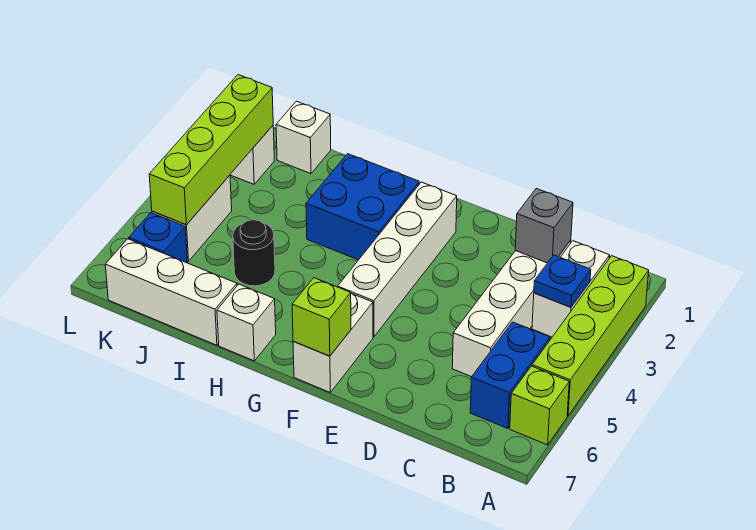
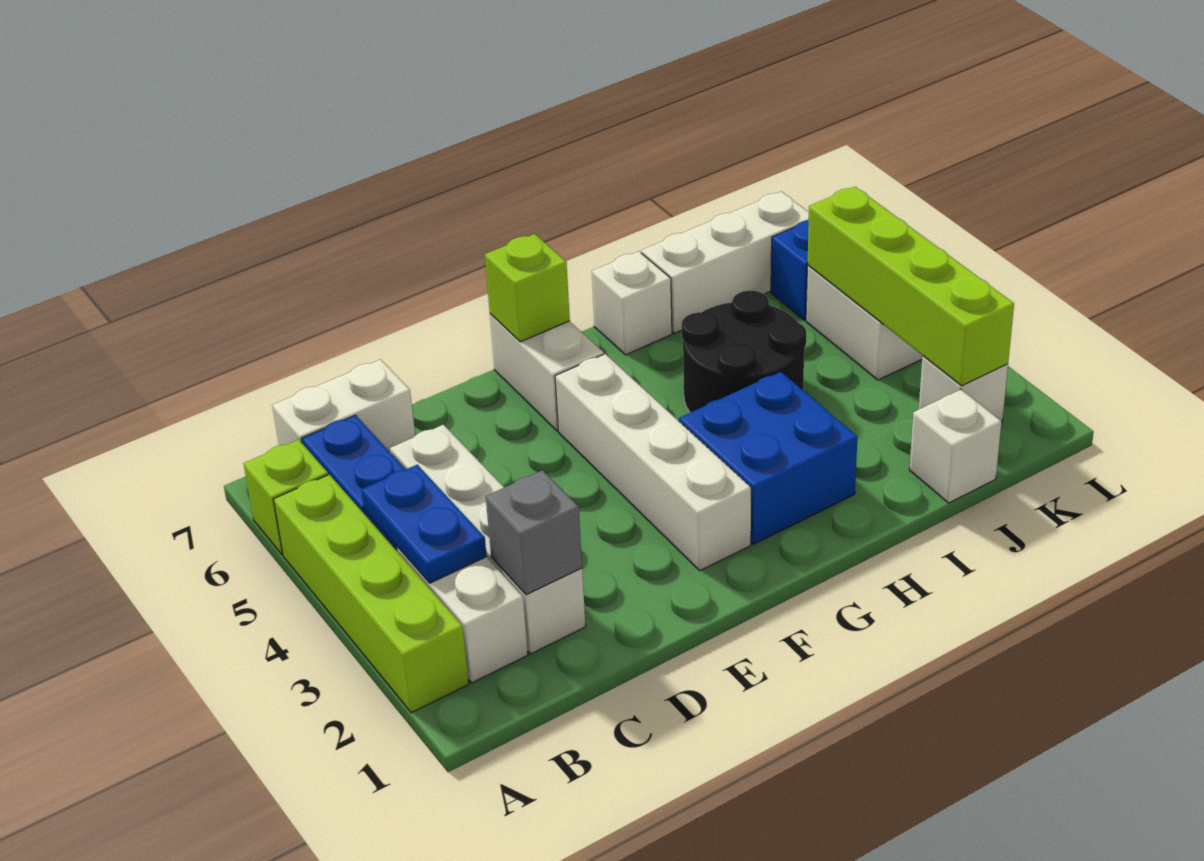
blue plate B3 level 2 -> blue plate B3:B4 level 2
none -> white brick B7:C7 level 1
black round brick I5 level 1 -> black round brick H4:I5 level 1

